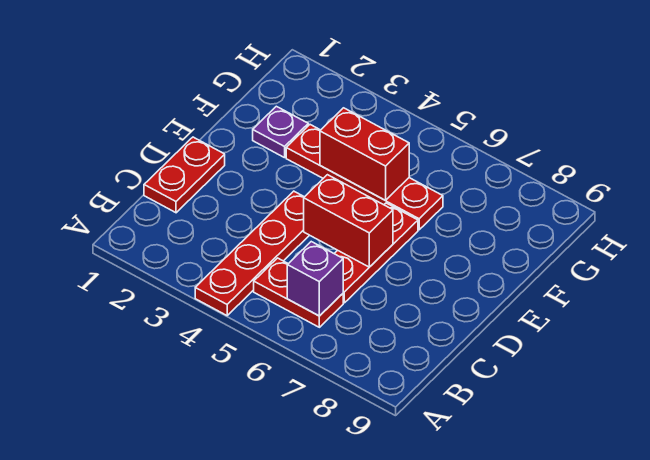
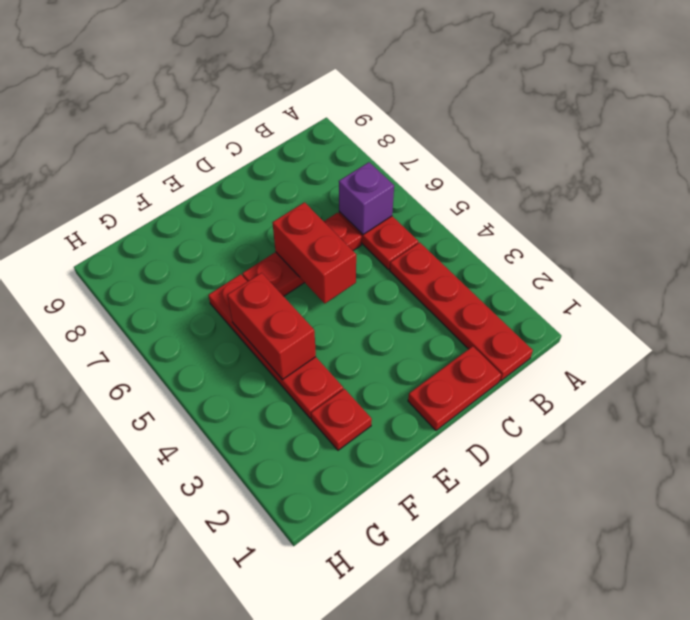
red plate A4:D4 level 1 -> red plate B1:B4 level 1
purple plate F2 level 1 -> red plate F2 level 1

